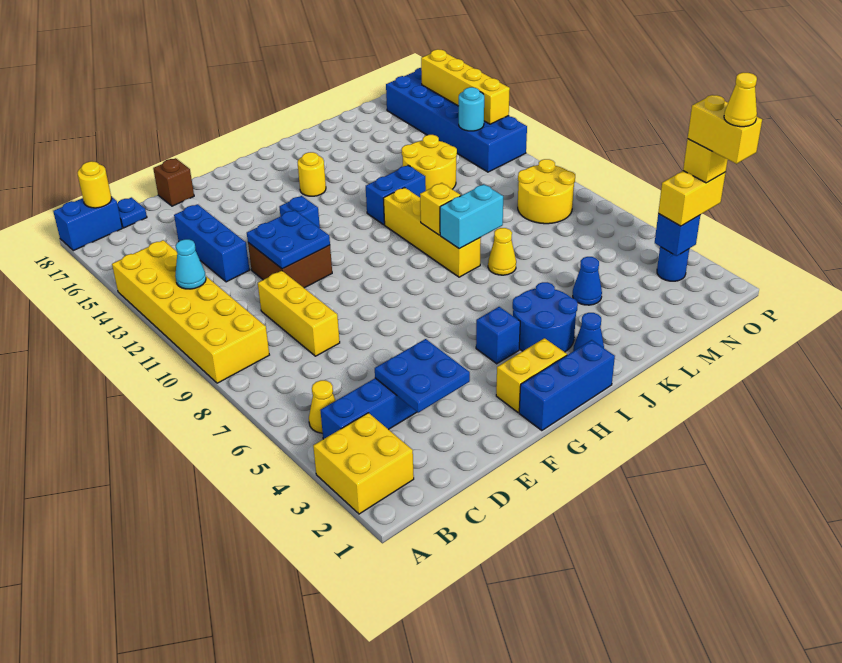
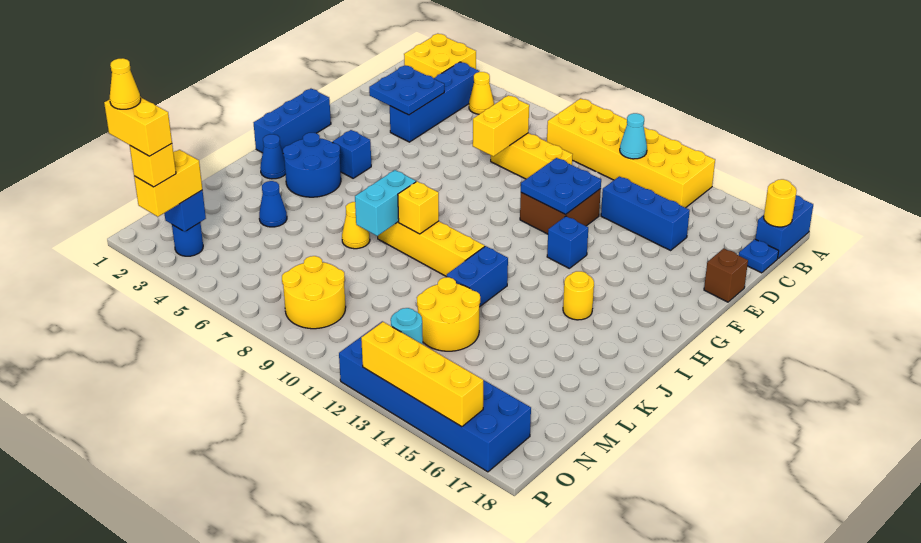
yellow brick G2:H2 level 1 -> yellow brick D8:E8 level 2

